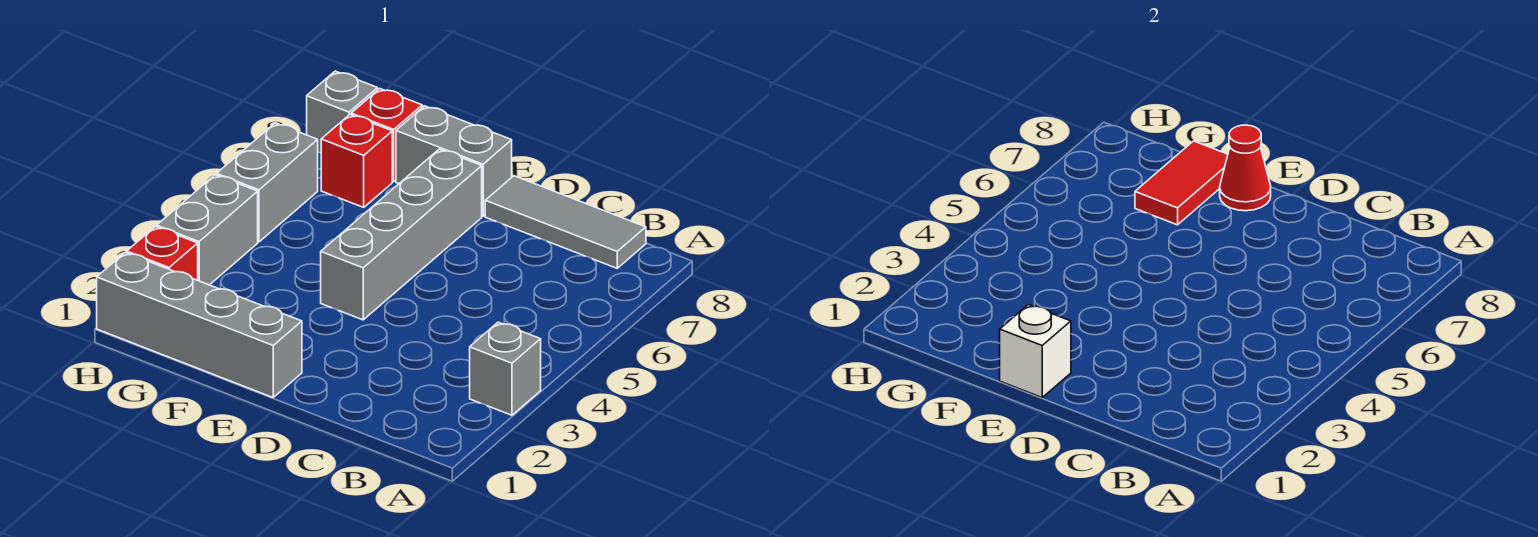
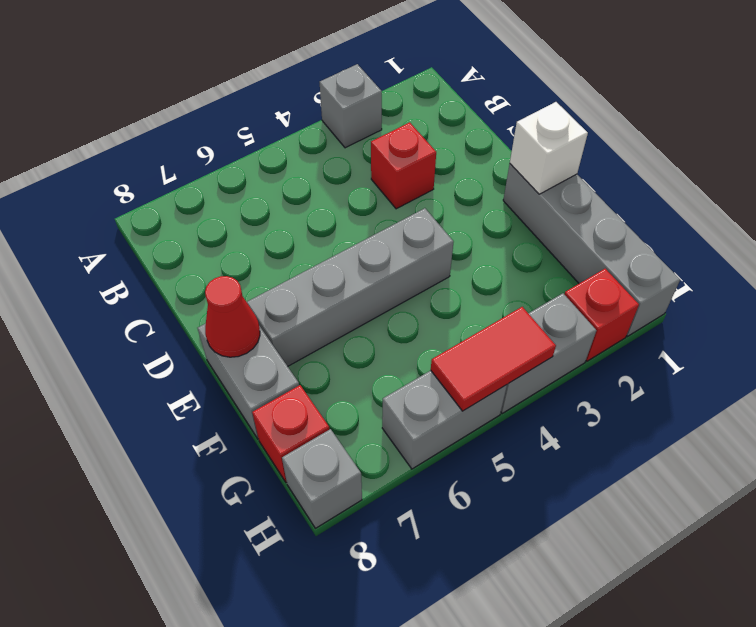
grey tile B8:D8 level 1 -> none
red tile F7:F8 level 2 -> red tile H4:H5 level 2
red brick G7 level 1 -> red brick C3 level 1

